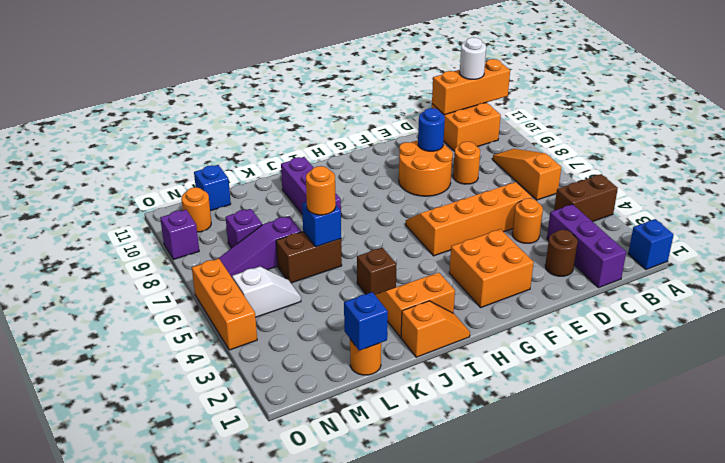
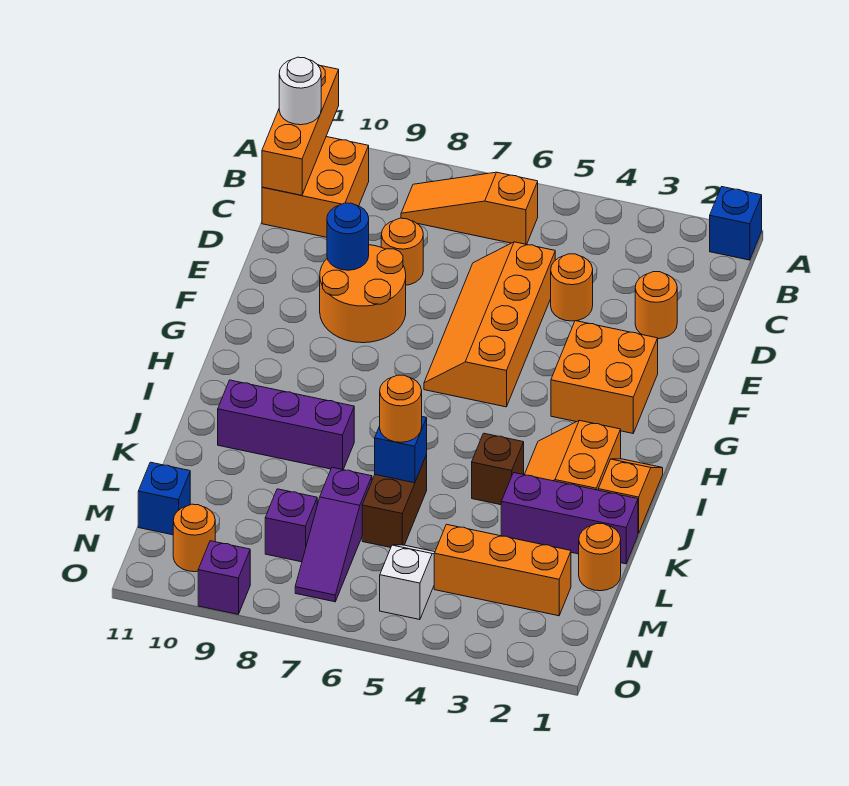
brown brick A4:B4 level 1 -> none
purple brick C1:C3 level 1 -> purple brick K1:K3 level 1
brown round brick D2 level 1 -> orange round brick D2 level 1
blue brick L1 level 2 -> none
orange brick O4:O6 level 1 -> orange brick M2:M4 level 1

